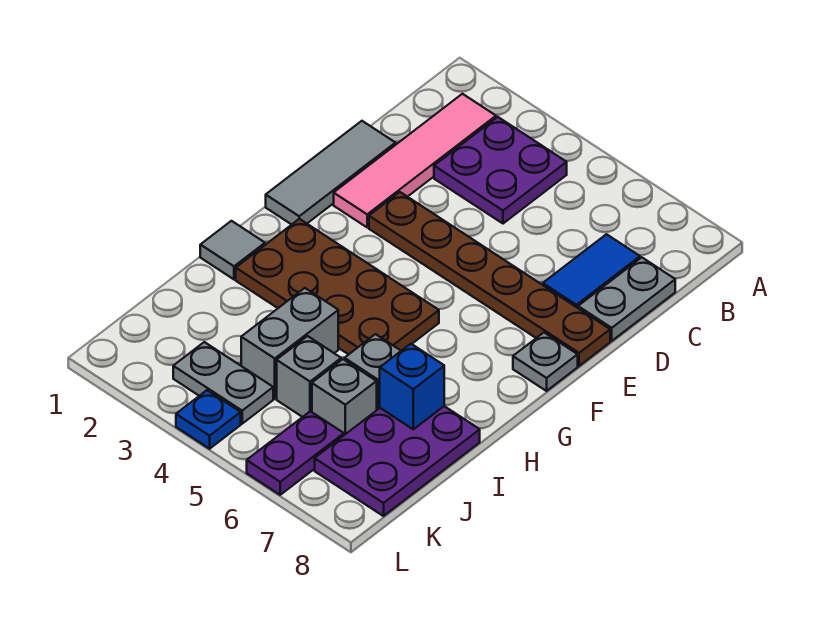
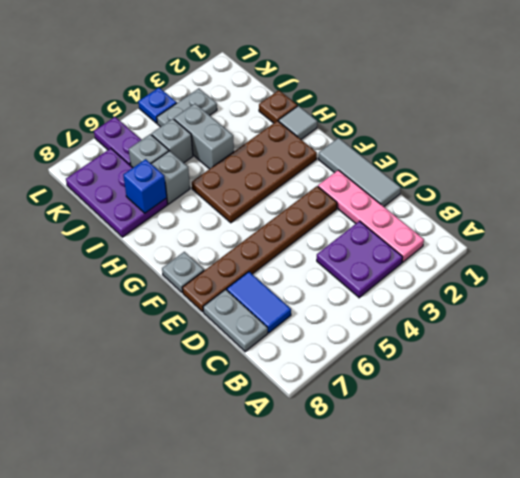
pink tile B2:E2 level 1 -> pink plate B2:E2 level 1
none -> brown plate I1 level 1

